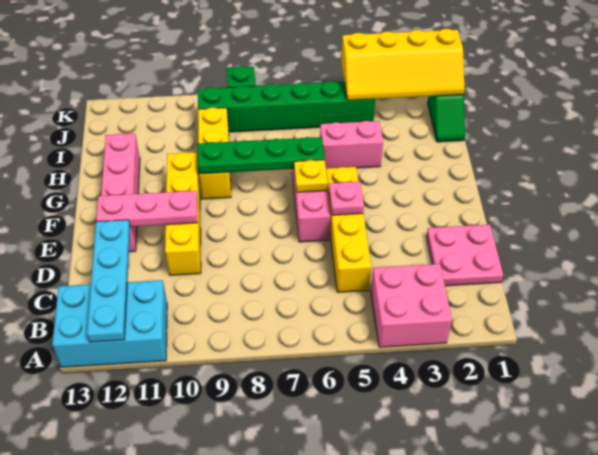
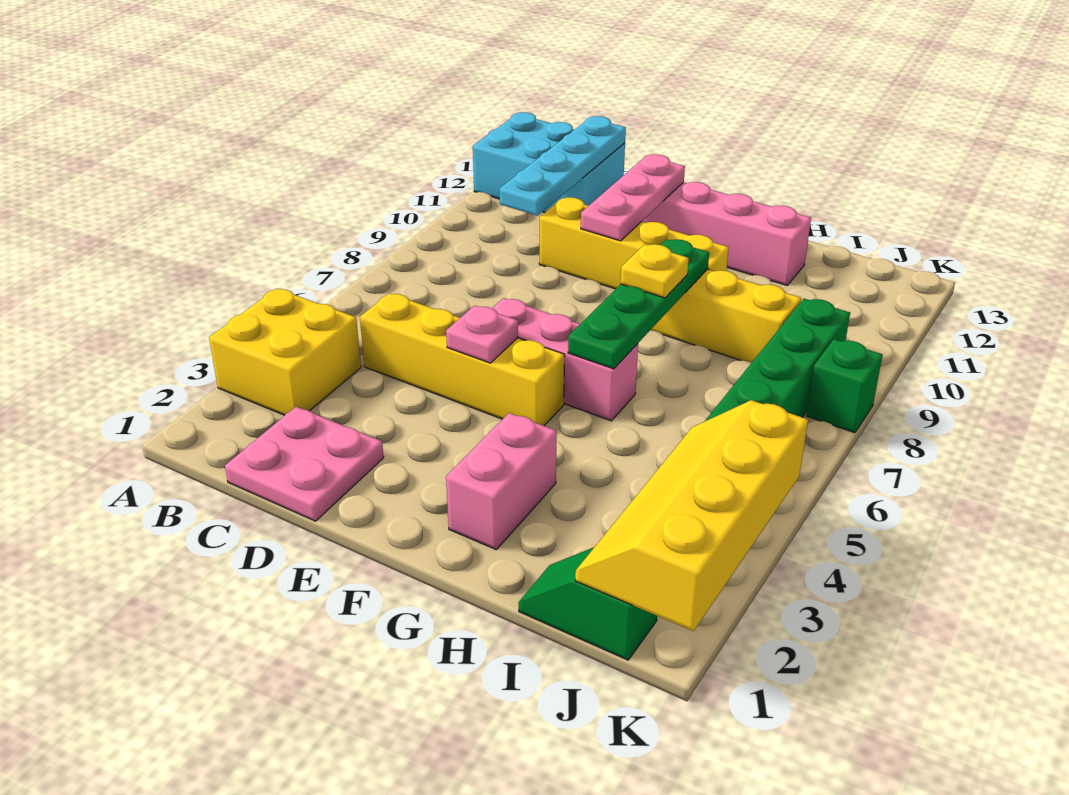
pink brick A3:B4 level 1 -> yellow brick A3:B4 level 1
cyan brick A11:B13 level 1 -> cyan brick A12:C13 level 1
cyan plate A12:D12 level 2 -> cyan plate C10:C13 level 2
yellow plate F6 level 2 -> yellow plate G8 level 3
pink brick H4:H5 level 1 -> pink brick G2:G3 level 1

